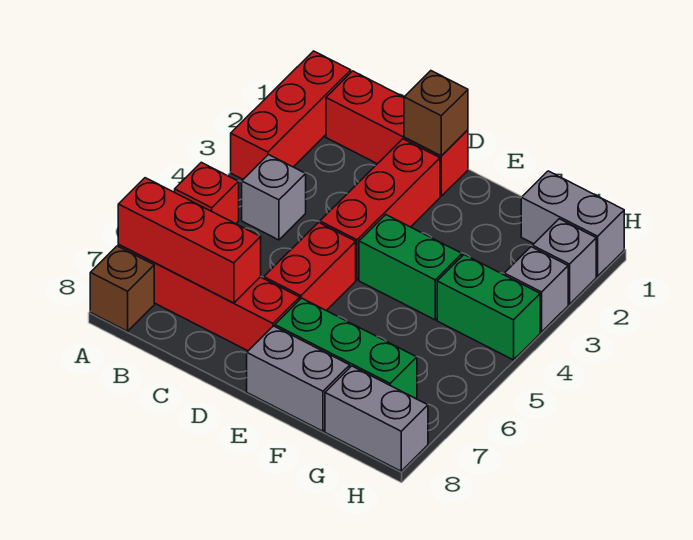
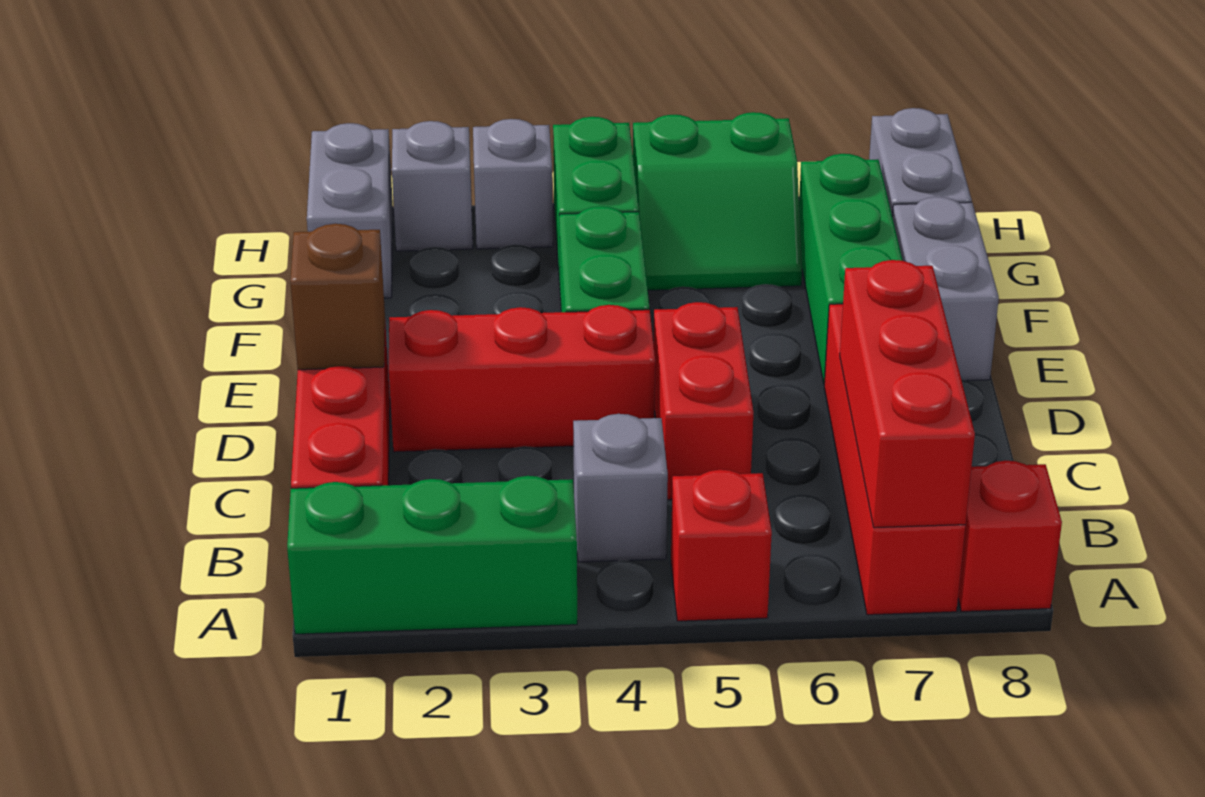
red brick A1:A3 level 1 -> green brick A1:A3 level 1
brown brick A8 level 1 -> red brick A8 level 1
red brick D5:D6 level 1 -> red brick C5:D5 level 1
none -> green slope G5:H6 level 1 top H

